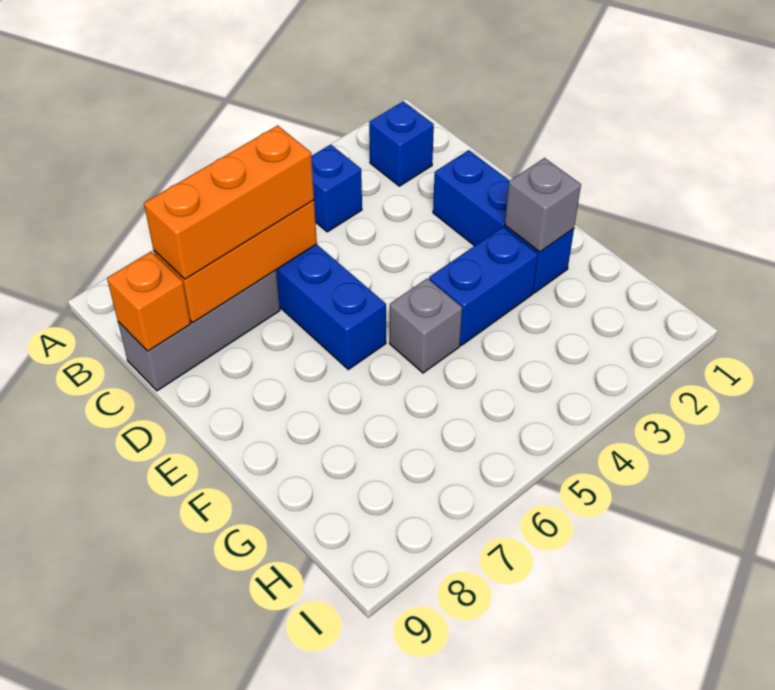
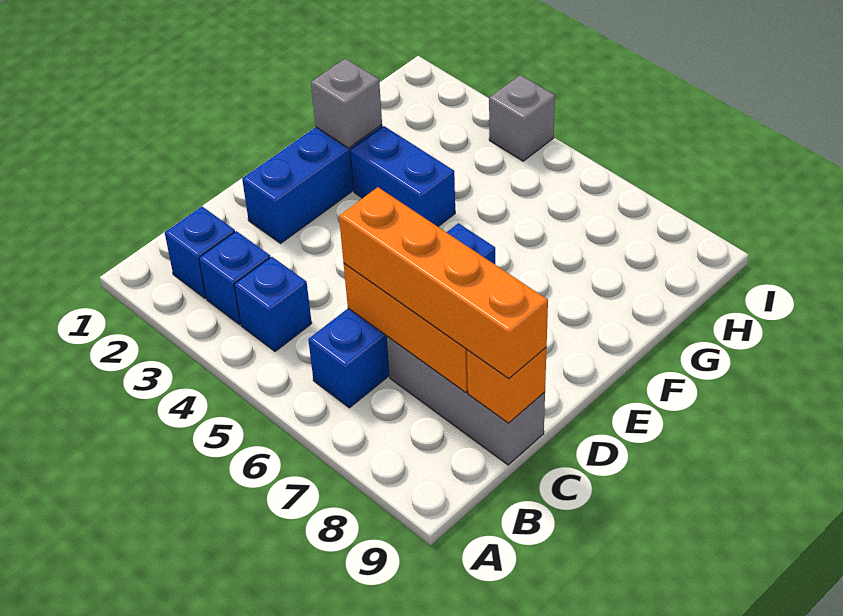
none -> blue brick B3 level 1
orange brick C6:C8 level 3 -> orange brick C6:C9 level 3
grey brick F5 level 1 -> grey brick I4 level 1

